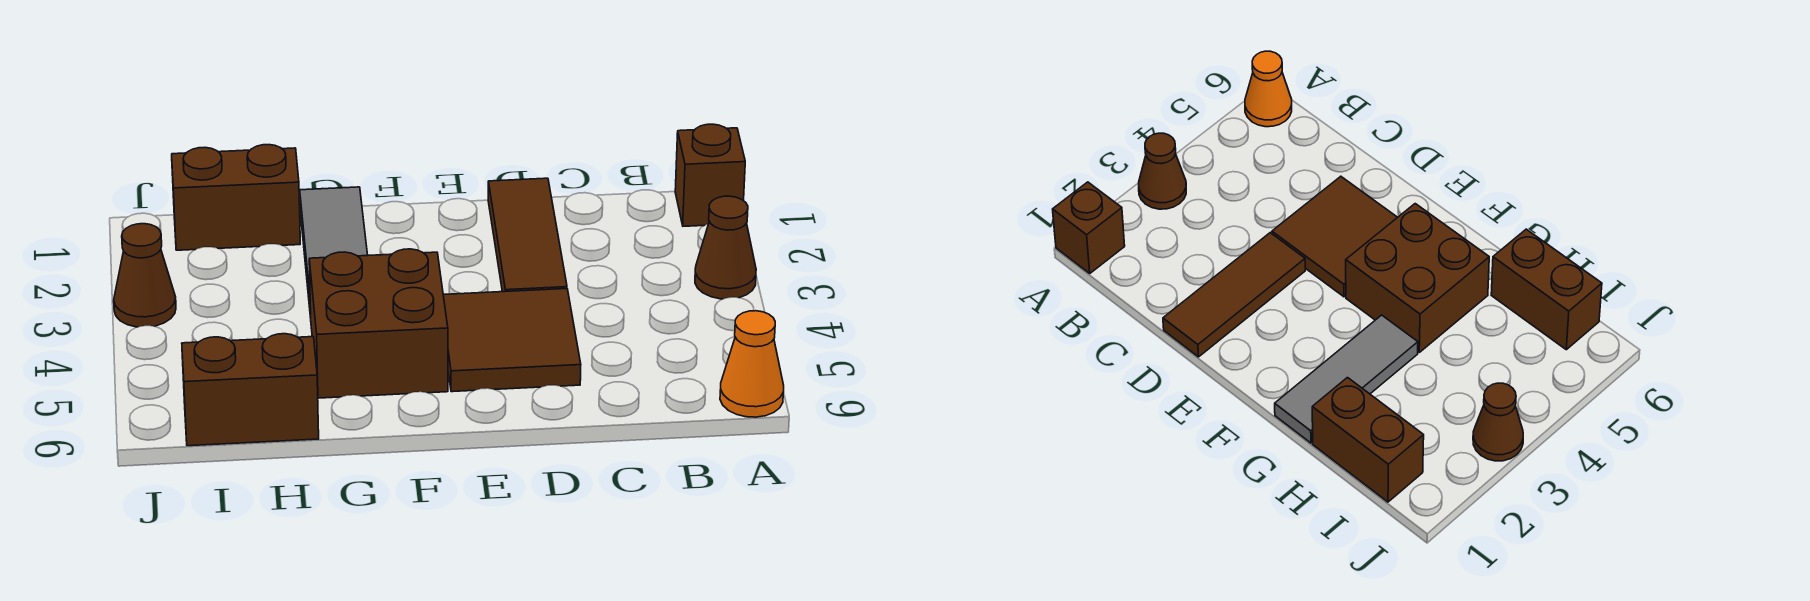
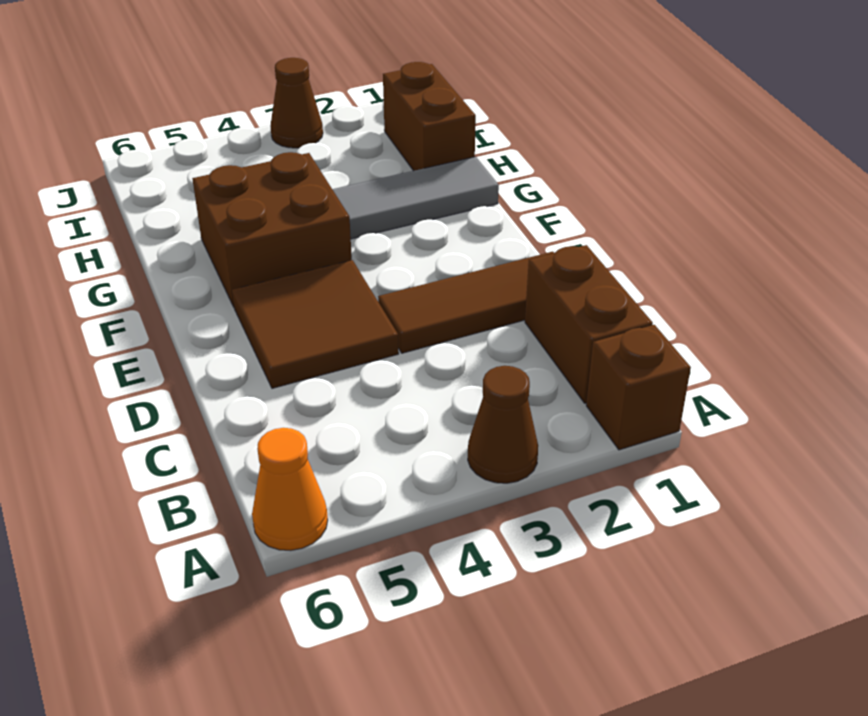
brown brick H6:I6 level 1 -> brown brick B1:C1 level 1

